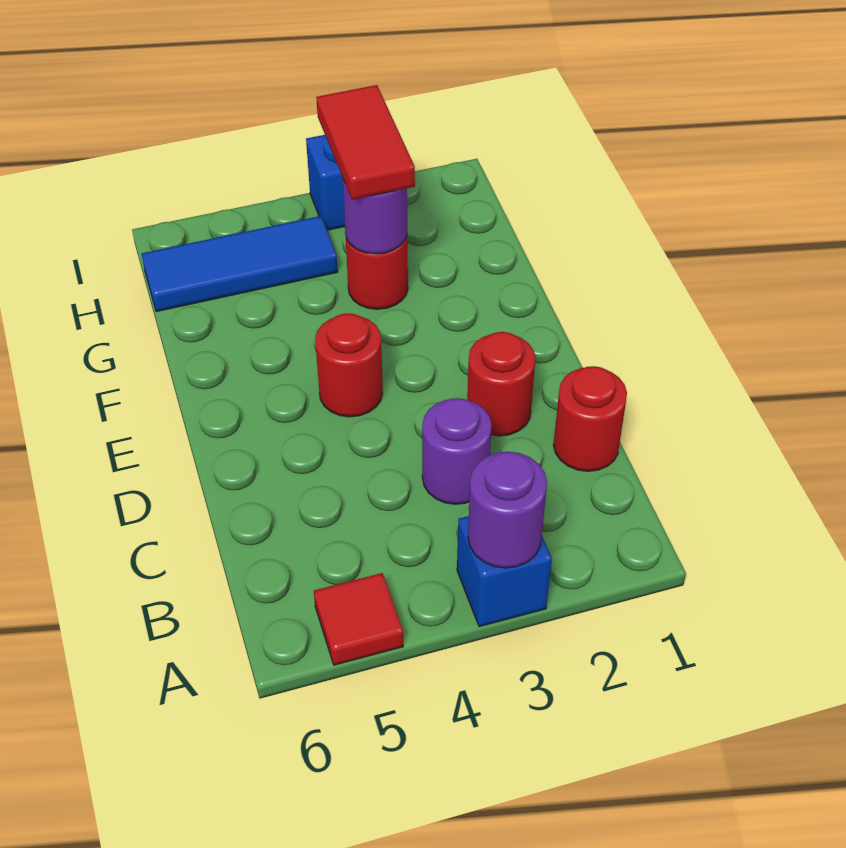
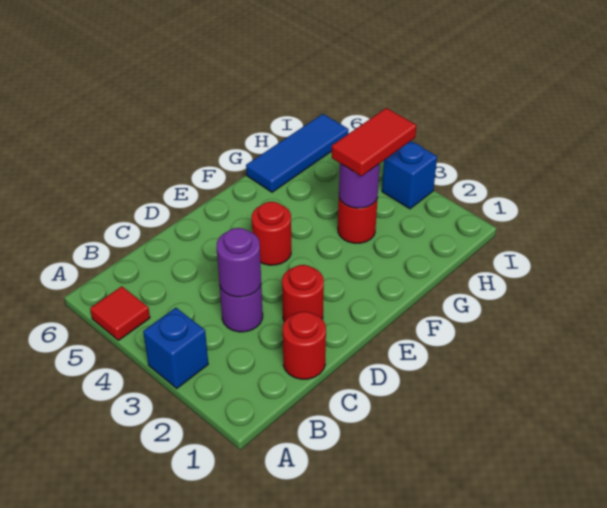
purple round brick A3 level 2 -> purple round brick C3 level 2
blue tile H4:H6 level 1 -> blue tile G6:I6 level 1

